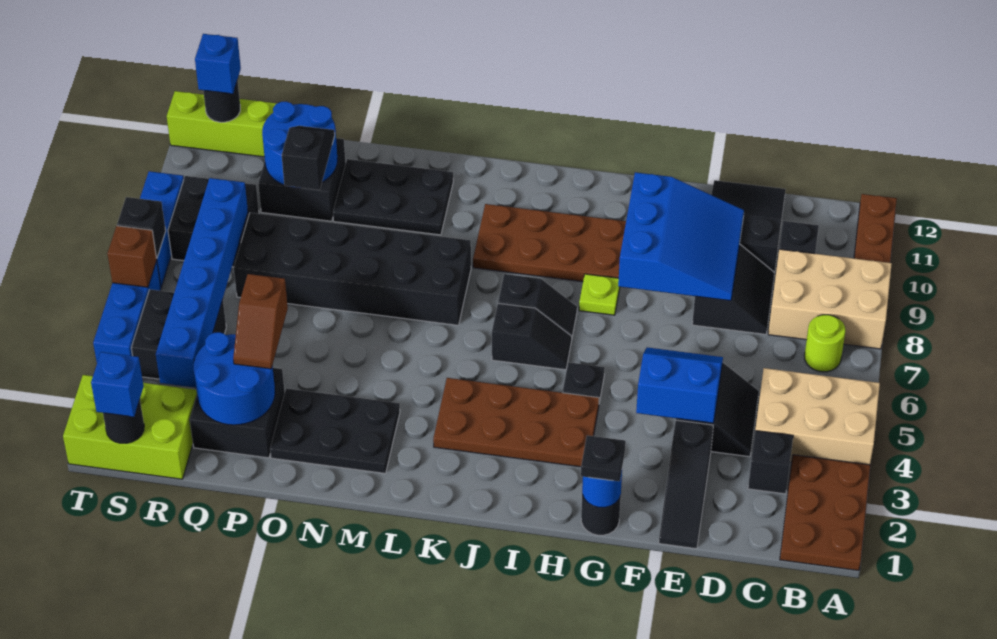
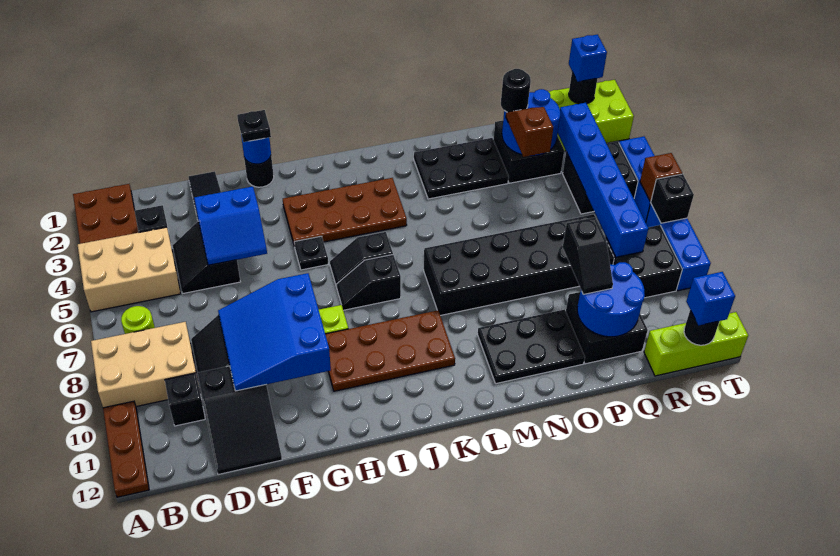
none -> black round brick P2 level 3

